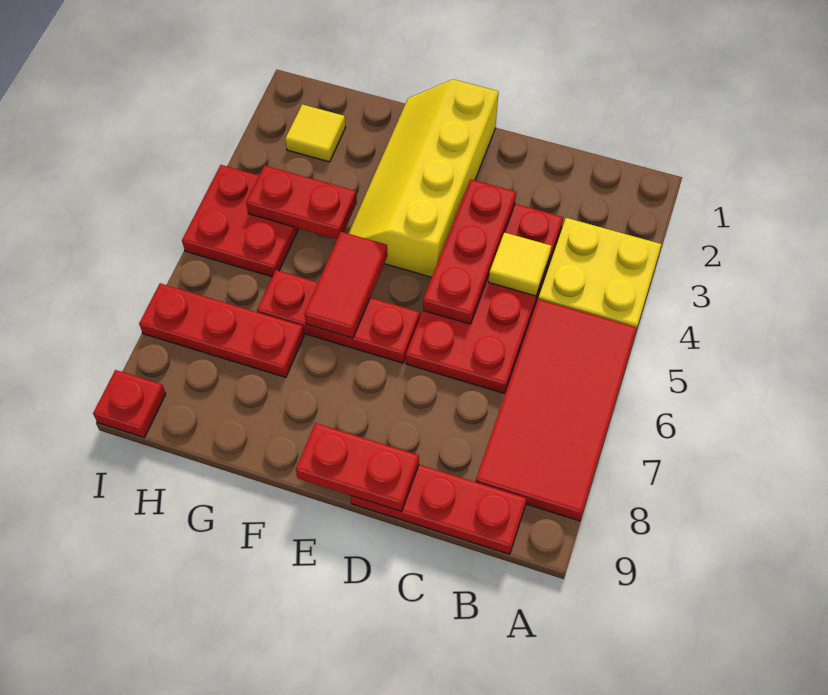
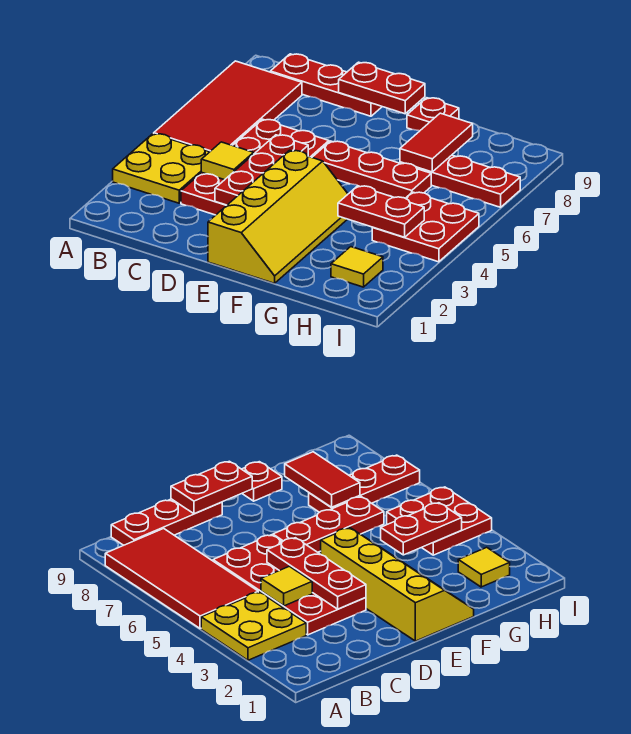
red tile F5:F6 level 2 -> red tile G7:G8 level 2
red plate I9 level 1 -> red plate F9 level 1

